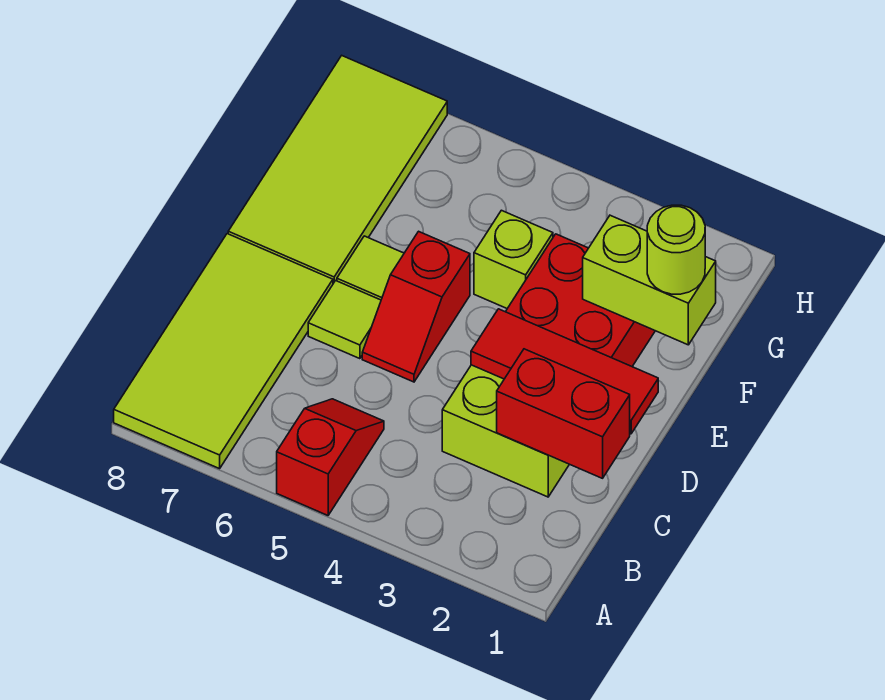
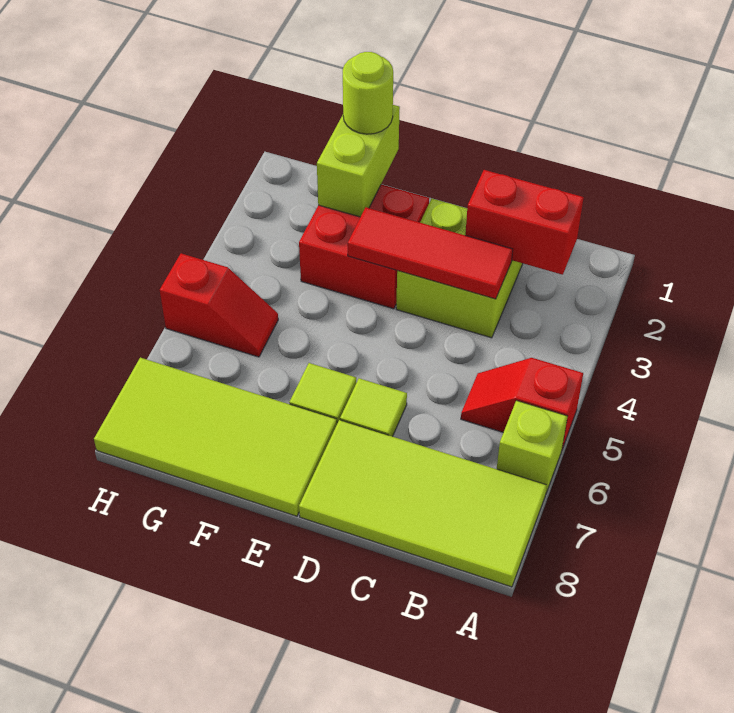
red brick C1:C2 level 2 -> red brick B2:C2 level 2
red tile D1:D3 level 2 -> red tile C3:E3 level 2
red slope D5:E5 level 1 top E -> red slope G5:H5 level 1 top H
lime brick F4 level 1 -> lime brick A6 level 1

